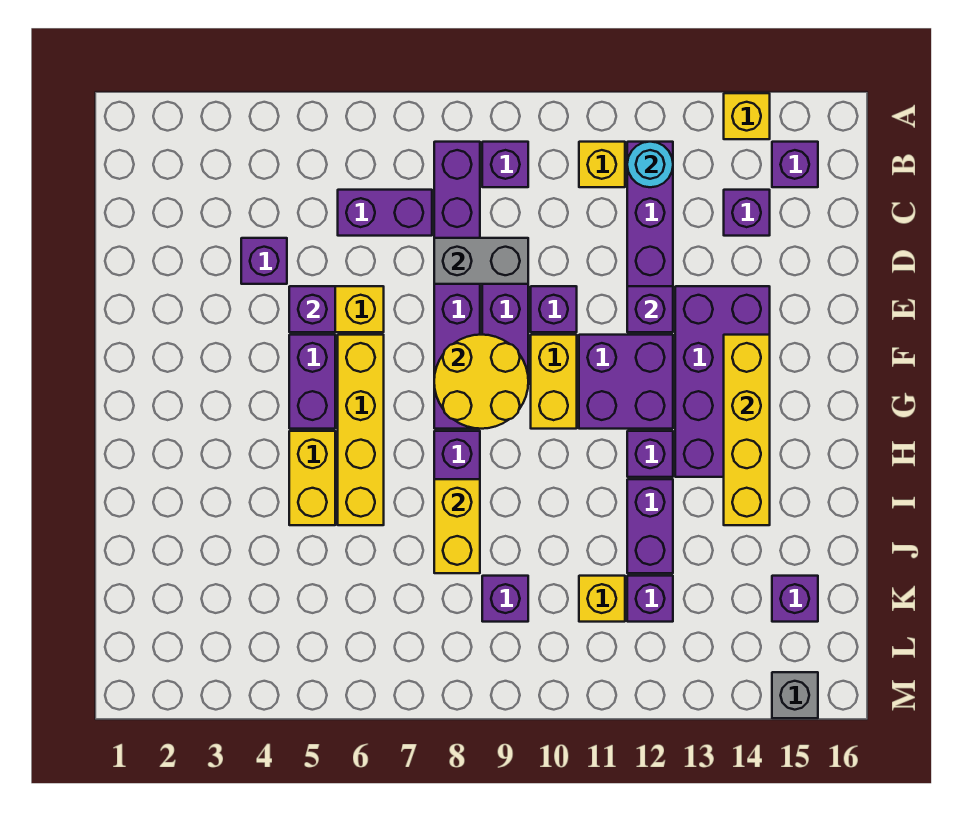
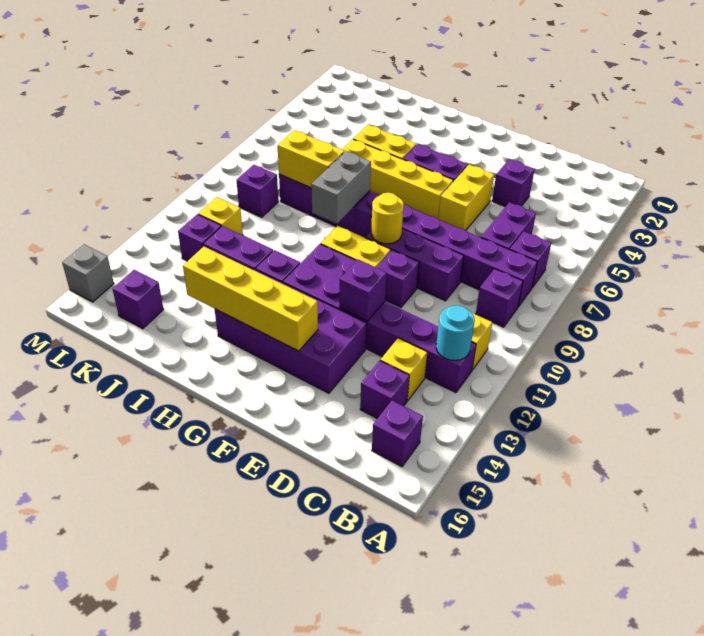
yellow brick A14 level 1 -> yellow brick C13 level 1
grey brick D8:D9 level 2 -> grey brick H8:H9 level 2
purple brick E5 level 2 -> purple brick B7 level 1
yellow round brick F8:G9 level 2 -> yellow round brick F9 level 2

